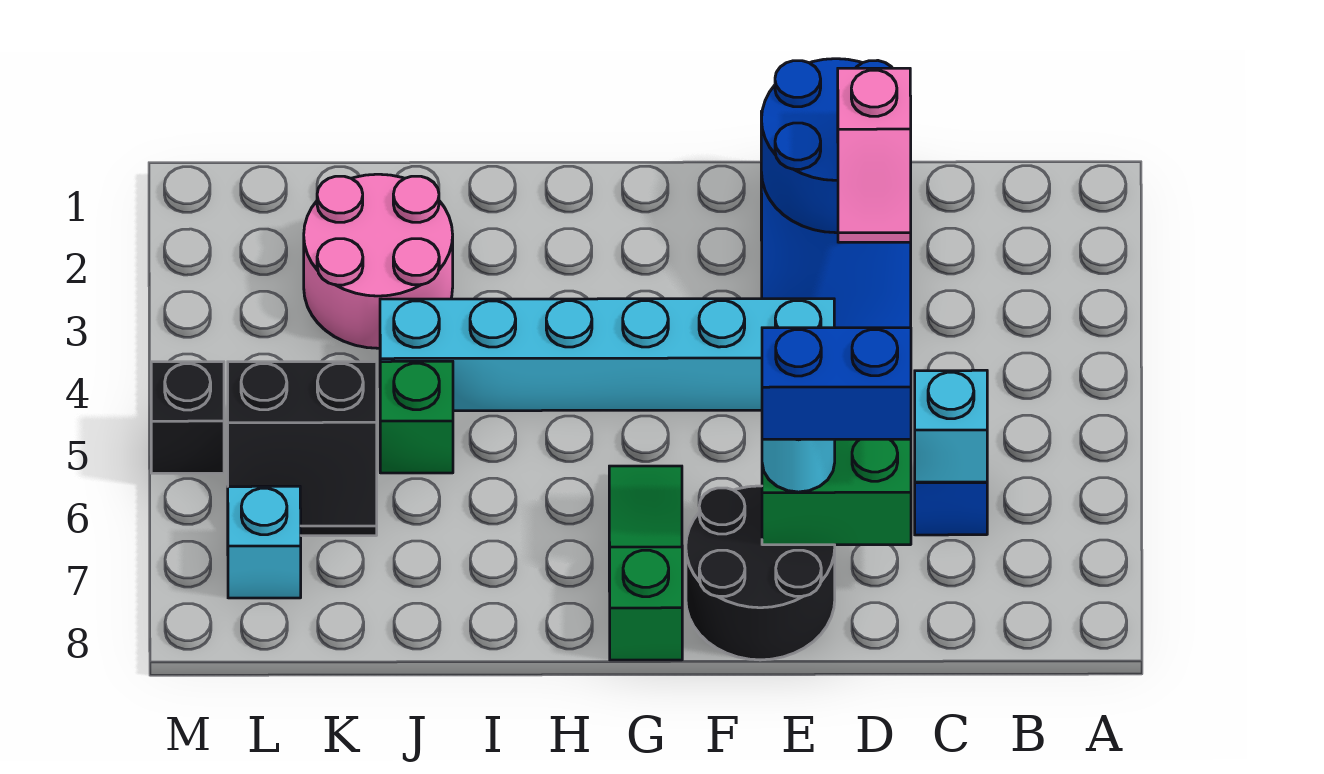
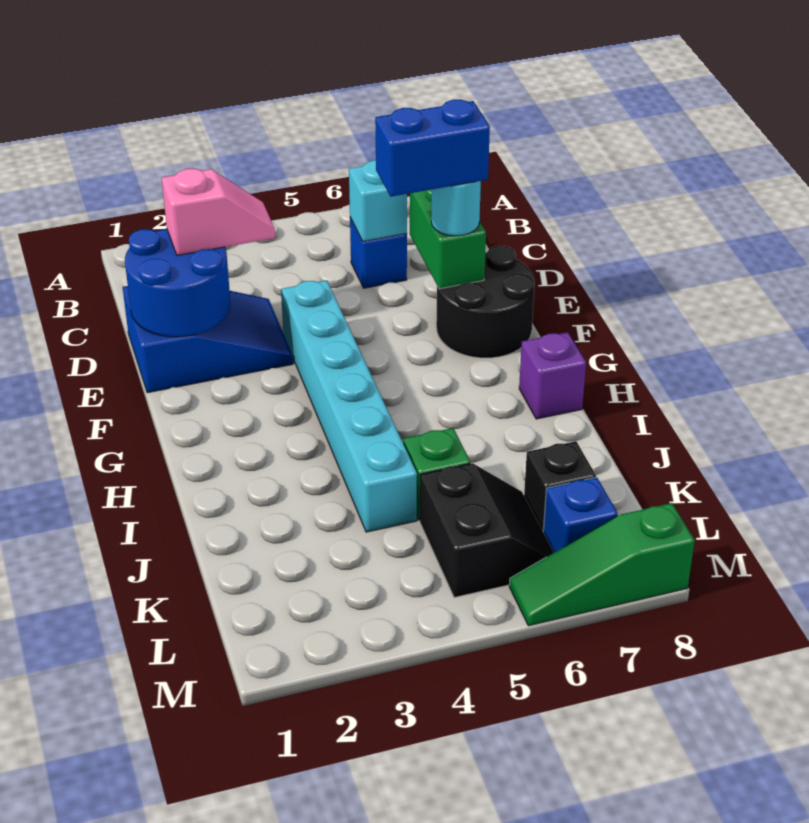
blue brick D7:E7 level 4 -> blue brick E6:E7 level 4
green slope G6:G8 level 1 top 8 -> green slope M6:M8 level 1 top 8
none -> purple brick H8 level 1
pink round brick J2:K3 level 1 -> none
cyan brick L7 level 1 -> blue brick L7 level 1
black brick M5 level 1 -> black brick K7 level 1

